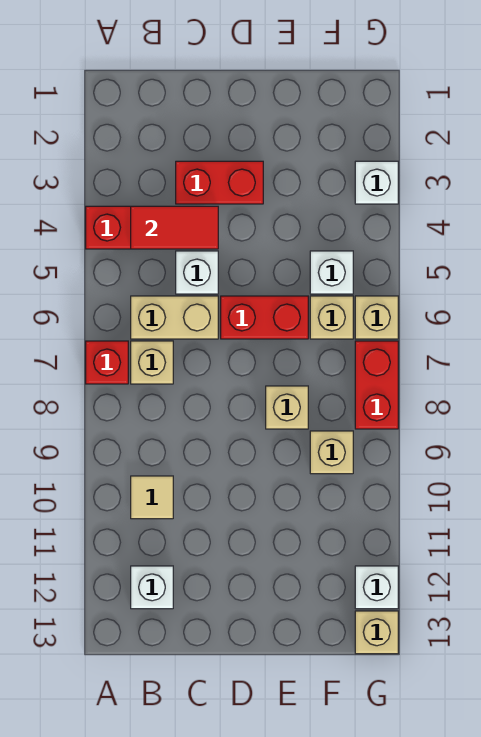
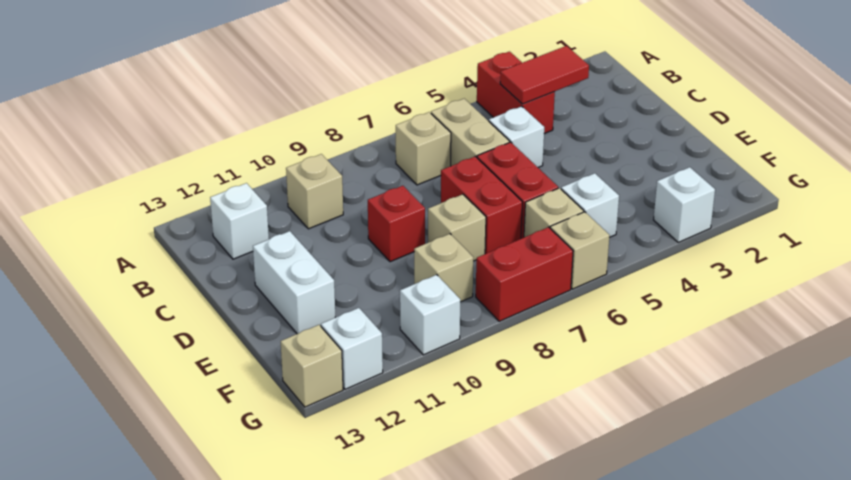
red brick A7 level 1 -> red brick D9 level 1
red tile B4:C4 level 2 -> red tile B3:B4 level 2
tan tile B10 level 1 -> tan brick B10 level 1
red brick C3:D3 level 1 -> red brick D7:E7 level 1
none -> white brick D12:E12 level 1
none -> white brick G10 level 1

